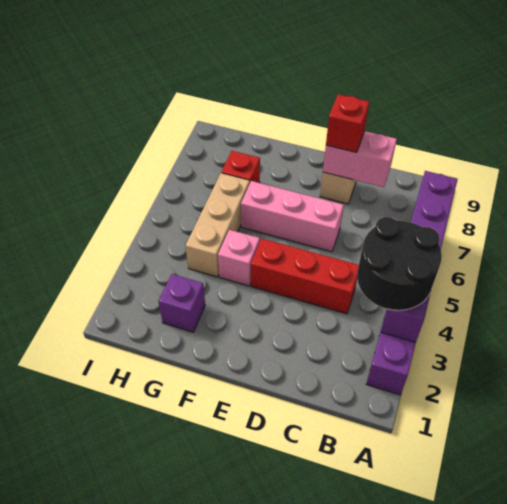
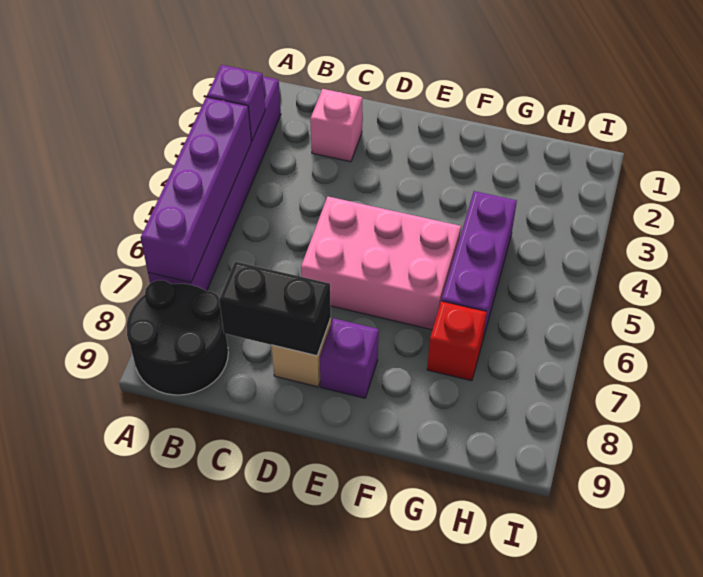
black round brick A3:B4 level 3 -> black round brick A8:B9 level 1
red brick C4:E4 level 1 -> none
pink brick C8:D8 level 2 -> black brick C8:D8 level 2
pink brick D6:F6 level 1 -> pink brick D5:F6 level 1
red brick D8 level 3 -> none
pink brick F4 level 1 -> pink brick C2 level 1
purple brick G2 level 1 -> purple brick E8 level 1
tan brick G4:G6 level 1 -> purple brick G4:G6 level 1

